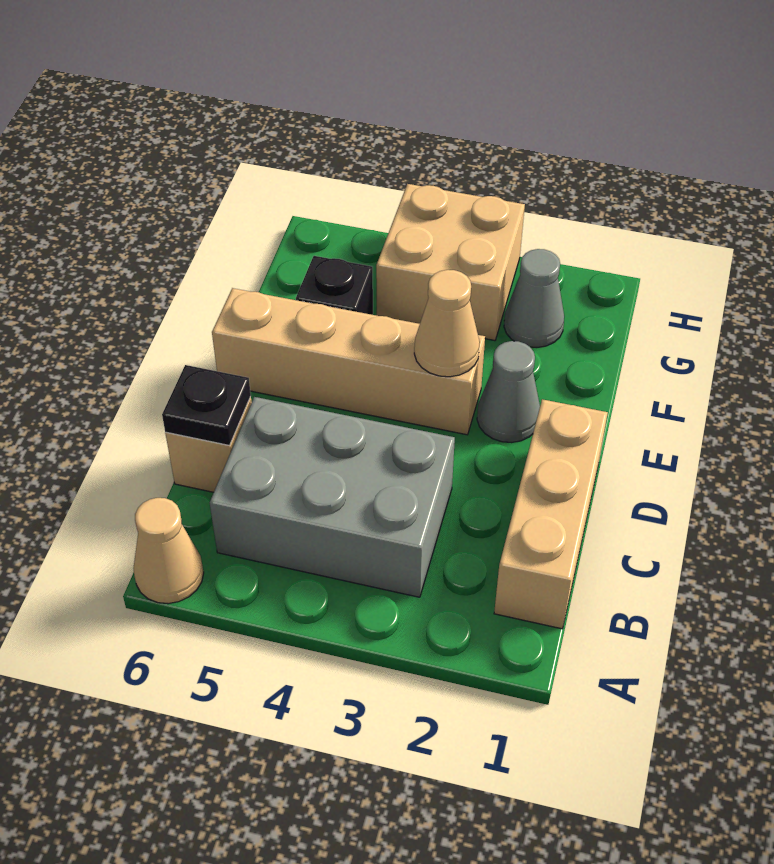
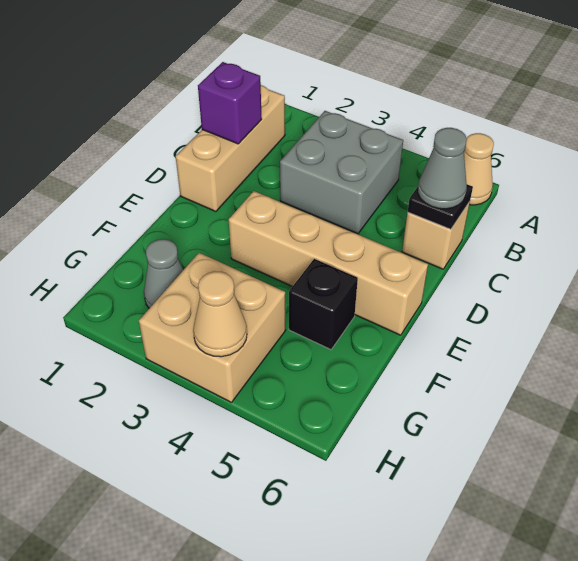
grey brick B3:C5 level 1 -> grey brick B3:C4 level 1
none -> purple brick C1 level 2
grey cone E2 level 1 -> grey cone C6 level 3
tan cone E3 level 2 -> tan cone H4 level 2

